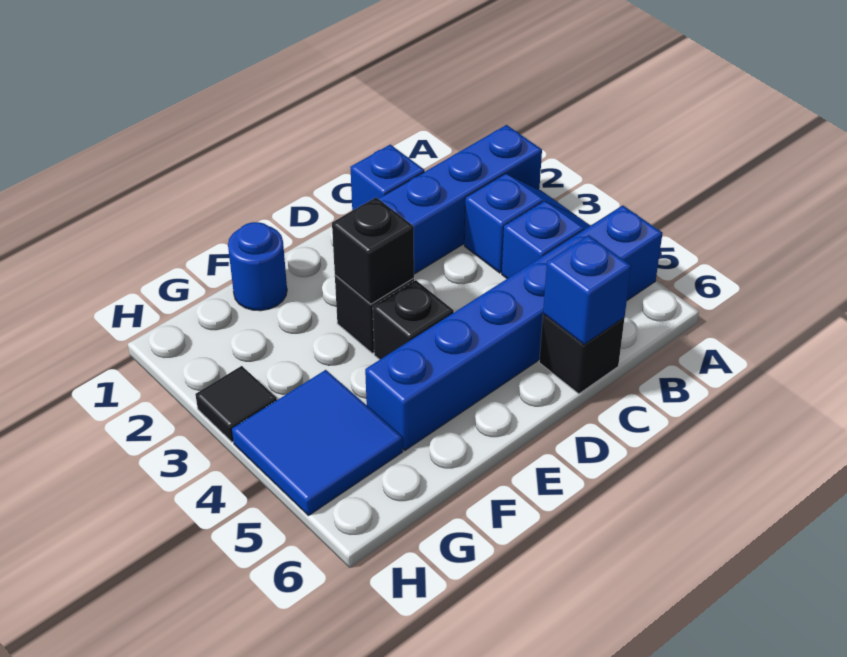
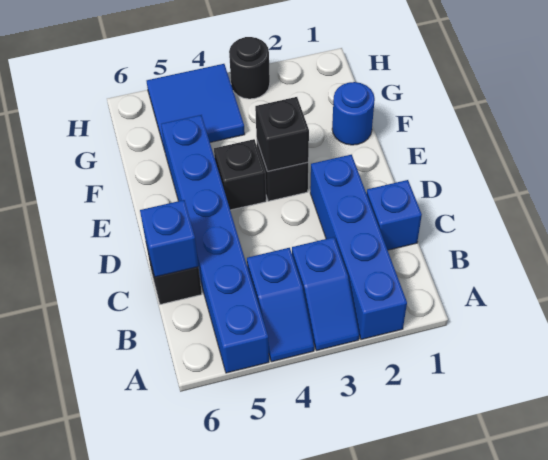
black tile H3 level 1 -> black round brick H3 level 1

